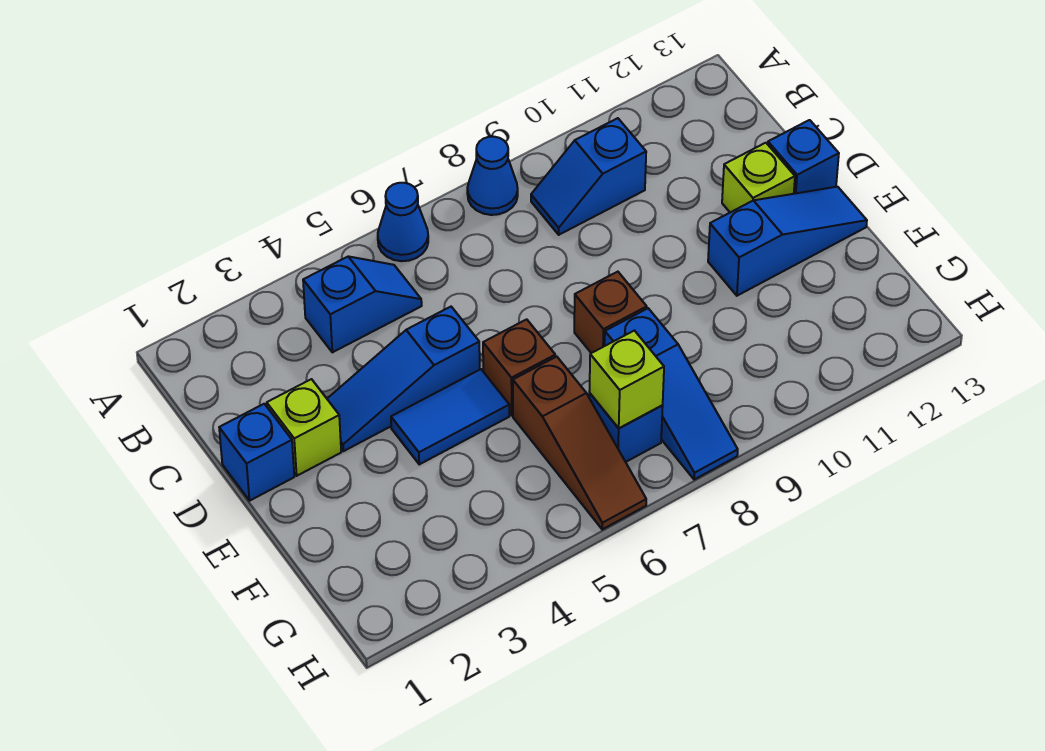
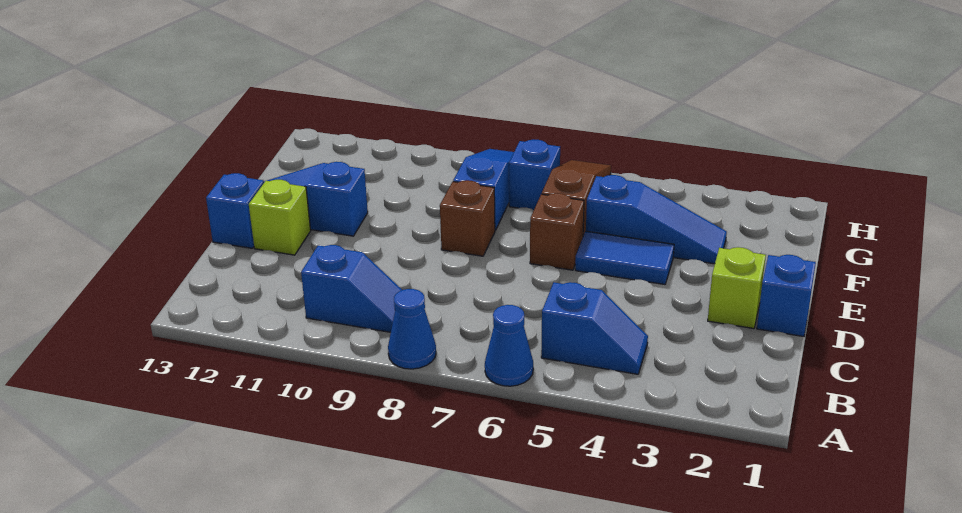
blue slope B4:B5 level 1 top 4 -> blue slope B4:B5 level 1 top 5
blue slope D3:D5 level 1 top 5 -> blue slope F3:F5 level 1 top 5
lime brick G7 level 2 -> none

